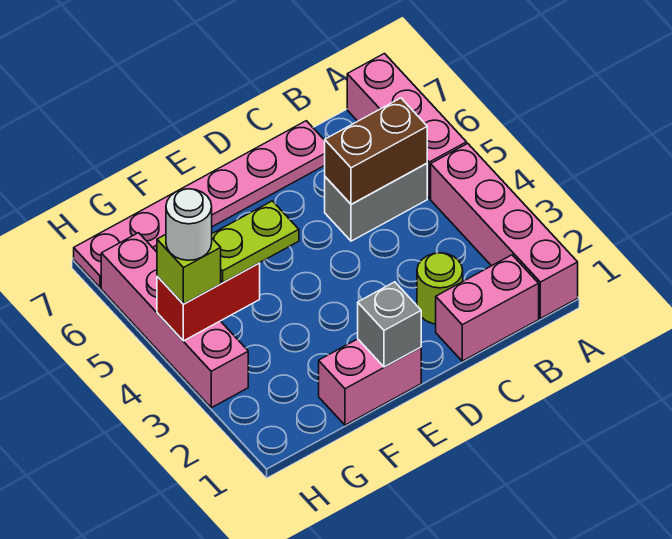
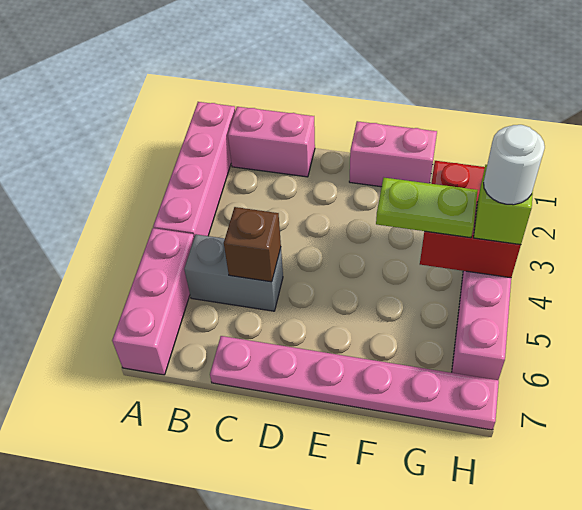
brown brick B5:C5 level 2 -> brown brick C5 level 2
lime round brick C2 level 1 -> none
grey brick E1 level 2 -> none
red brick G4:H4 level 2 -> red brick G3:H4 level 2

